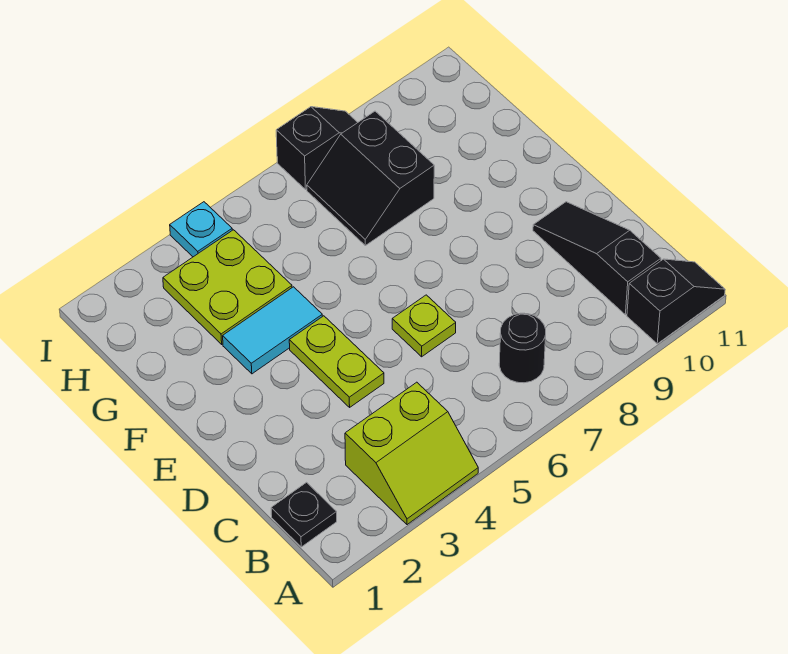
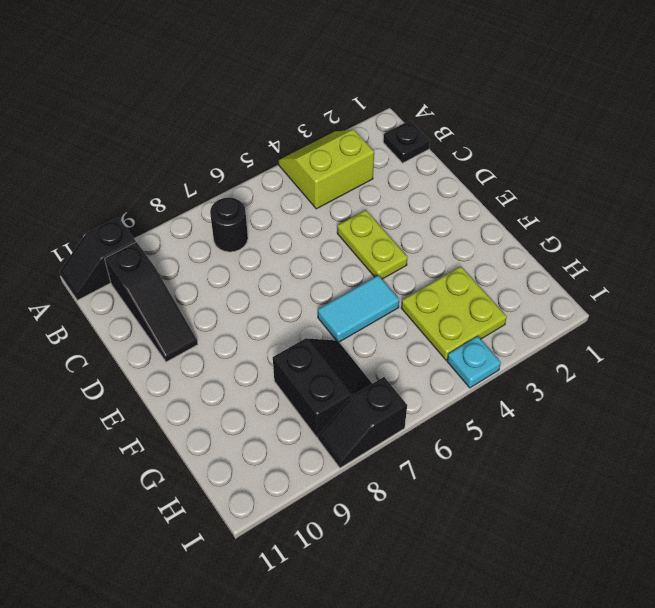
lime plate D6 level 1 -> none
cyan tile F3:F4 level 1 -> cyan tile F5:F6 level 1

